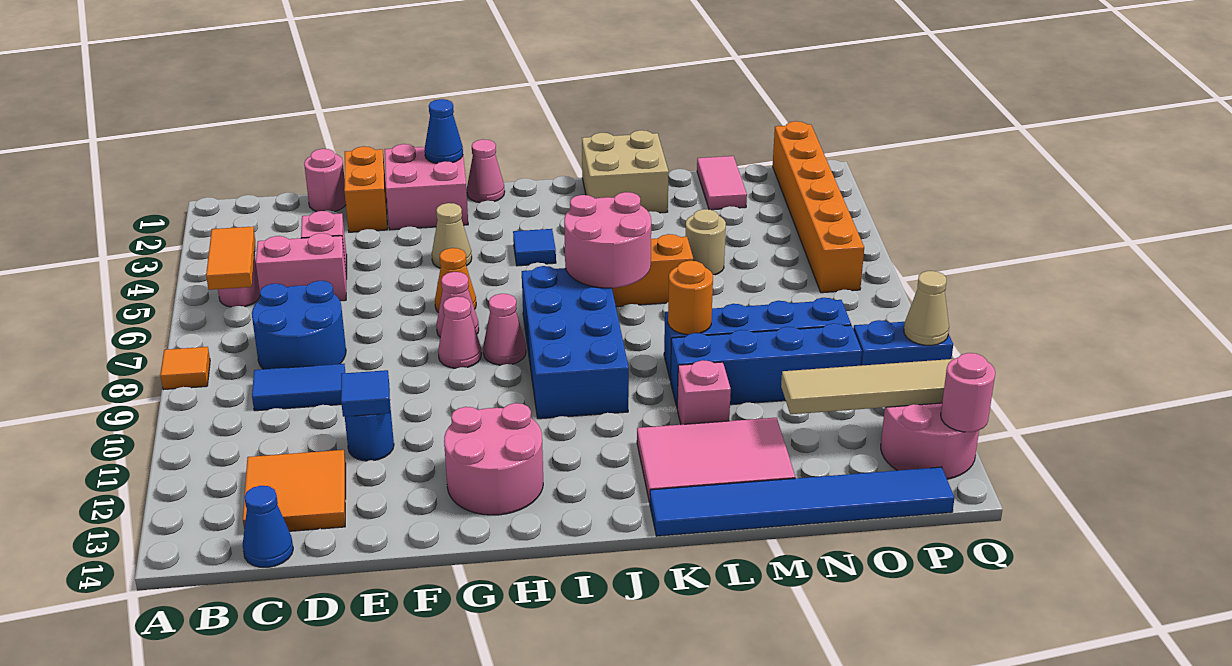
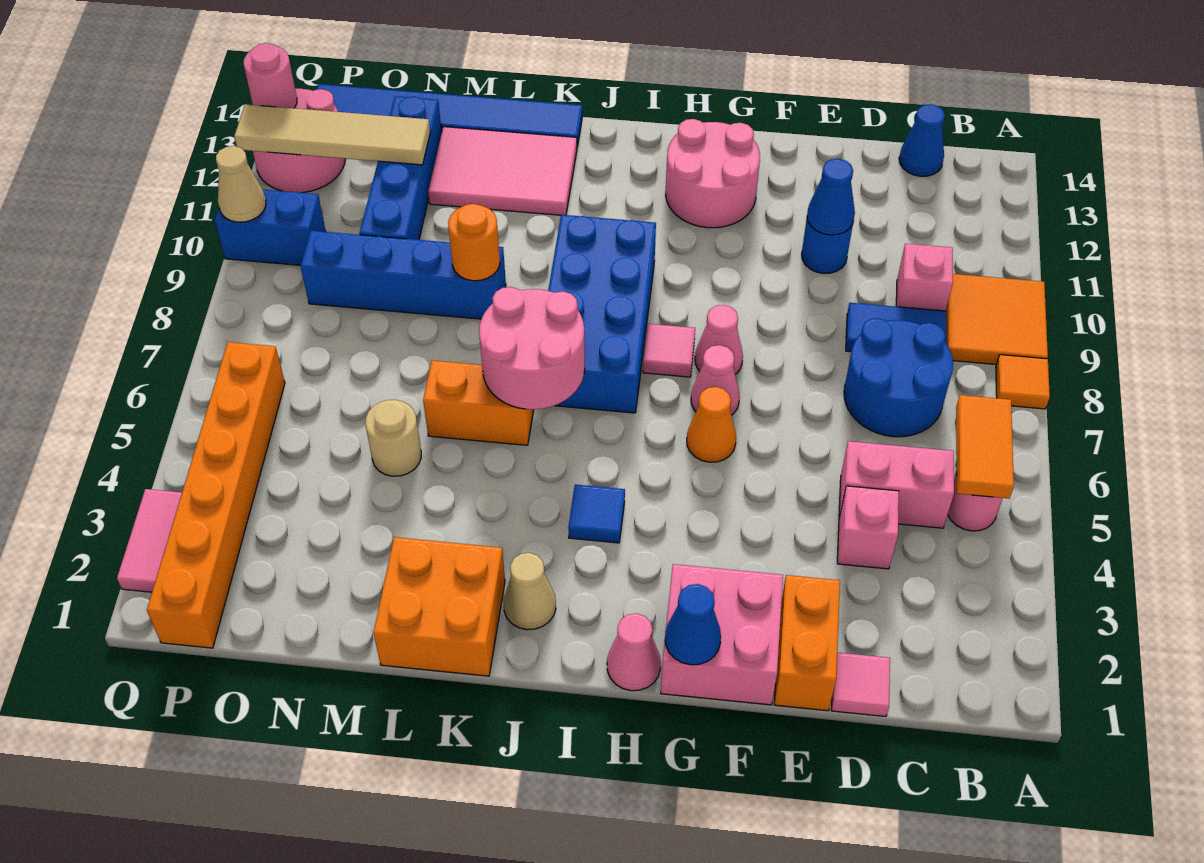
orange tile C12:D13 level 1 -> orange tile A9:B10 level 1
pink round brick D1 level 1 -> pink tile D1 level 1
blue tile E11 level 2 -> blue cone E11 level 2
tan cone G4 level 1 -> tan cone J2 level 1
pink cone H8 level 1 -> pink tile H8 level 1
tan brick K1:L2 level 1 -> orange brick K1:L2 level 1
blue brick L10:O10 level 1 -> blue brick N10:N13 level 1
pink brick L11 level 1 -> pink brick C10 level 1
pink tile N1:N2 level 1 -> pink tile Q2:Q3 level 1

